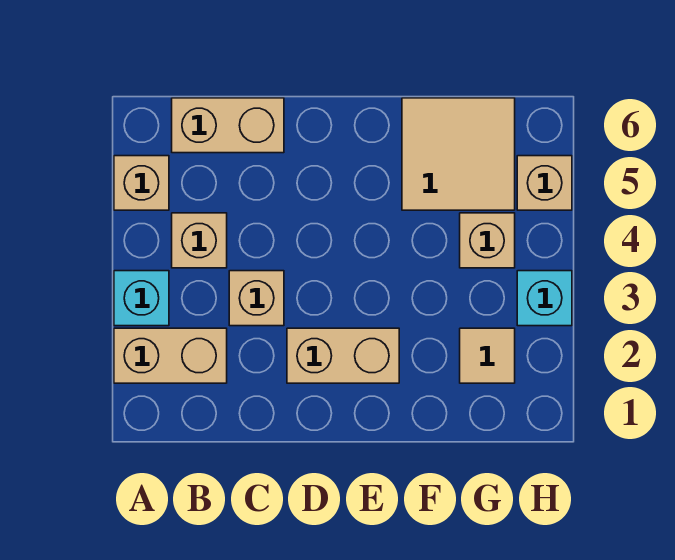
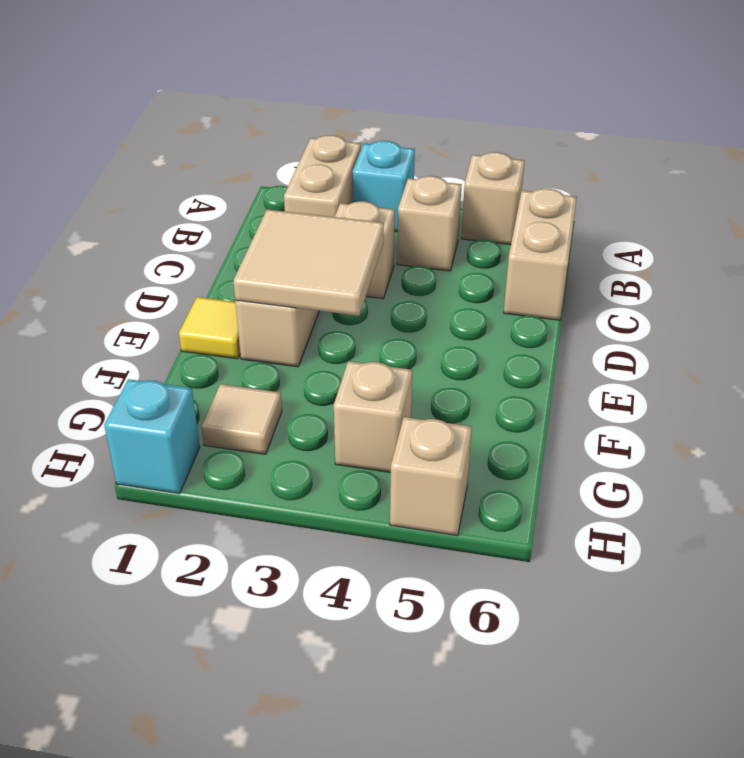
none -> yellow tile E1 level 1
tan tile F5:G6 level 1 -> tan tile D2:E3 level 2
cyan brick H3 level 1 -> cyan brick H1 level 1

